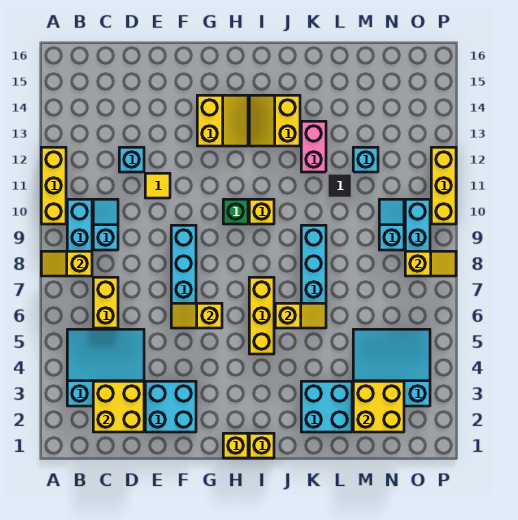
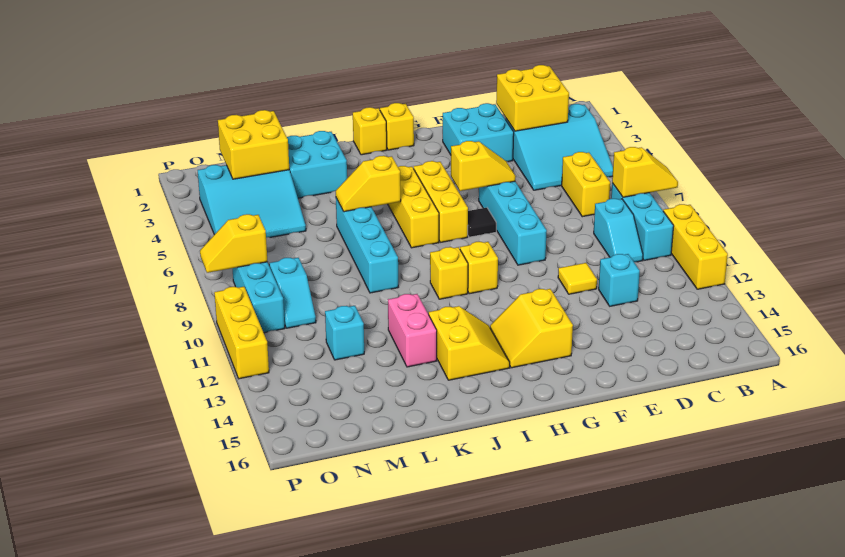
none -> yellow brick H5:H7 level 1
green brick H10 level 1 -> yellow brick H10 level 1
black tile L11 level 1 -> black tile G7 level 1

